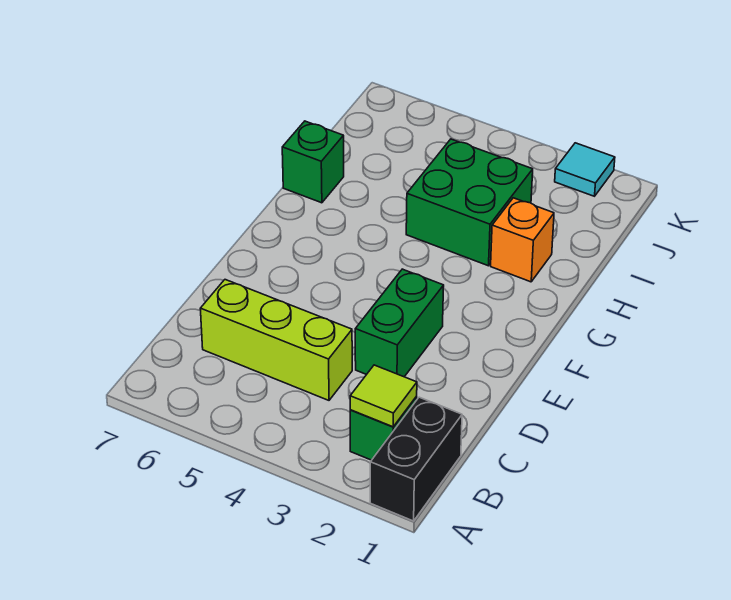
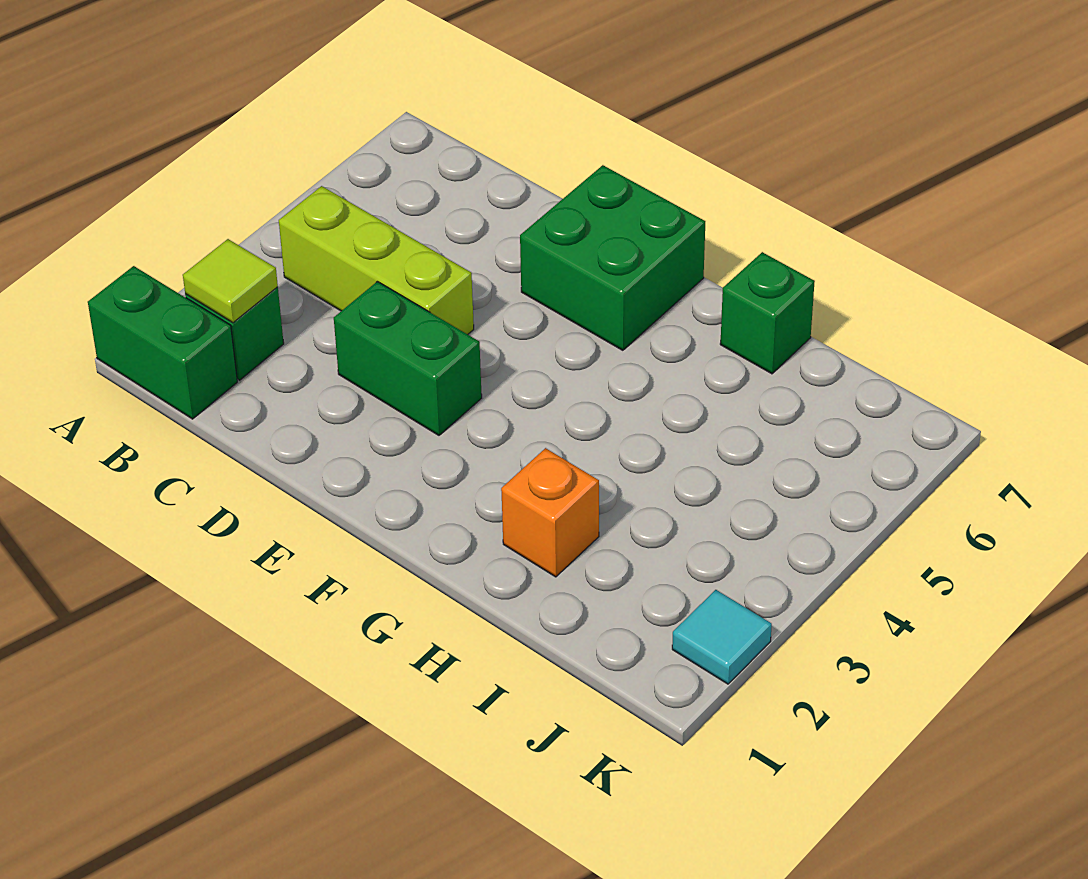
black brick A1:B1 level 1 -> green brick A1:B1 level 1
lime brick C4:C6 level 1 -> lime brick B4:D4 level 1
green brick H3:I4 level 1 -> green brick E6:F7 level 1

